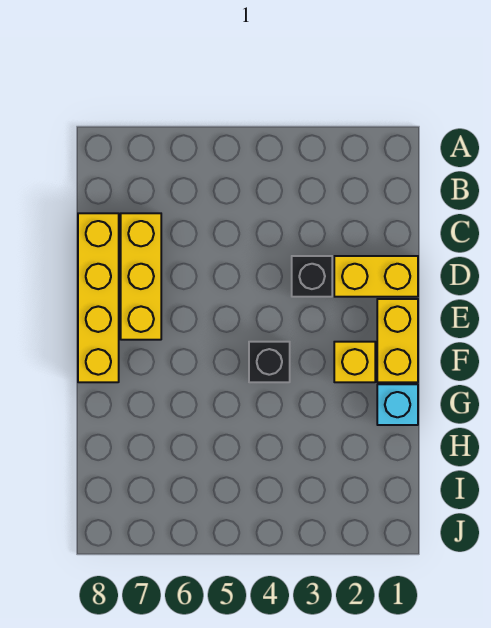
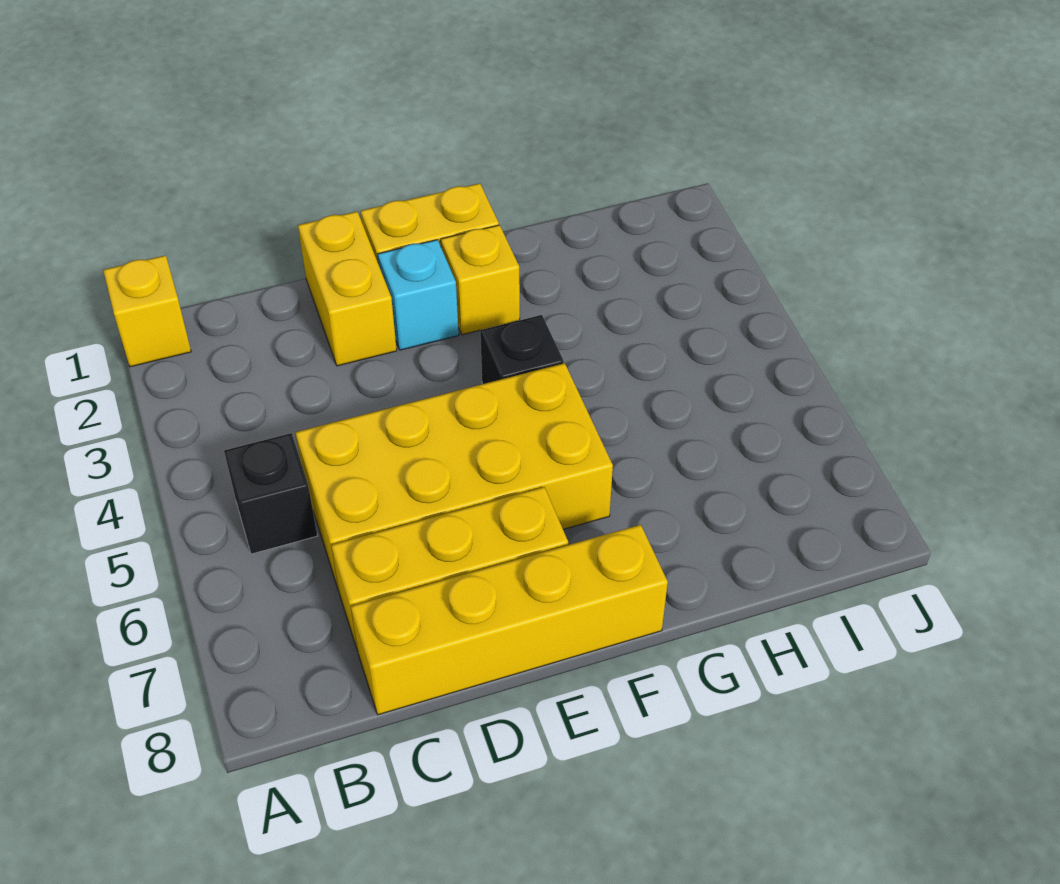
none -> yellow brick A1 level 1
none -> yellow brick C5:F6 level 1
black brick D3 level 1 -> black brick B5 level 1
cyan brick G1 level 1 -> cyan brick E2 level 1

